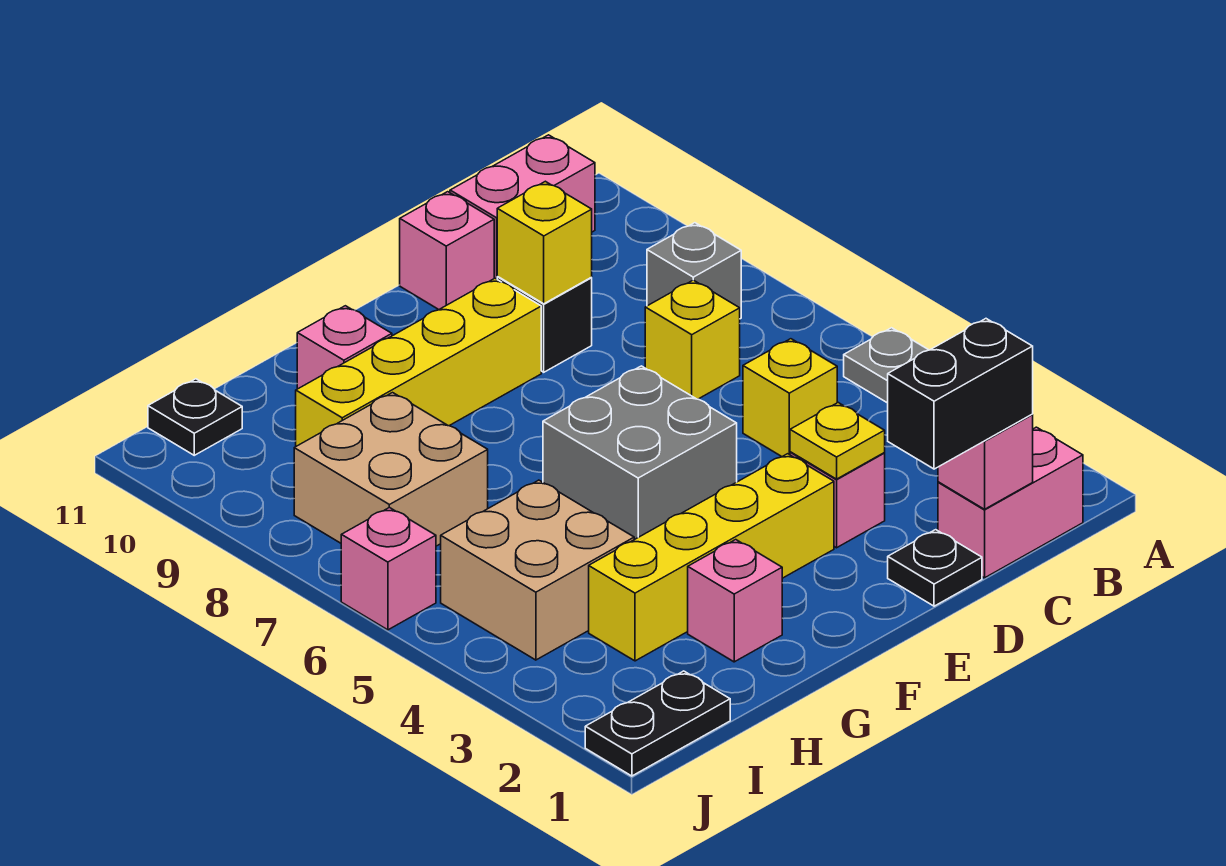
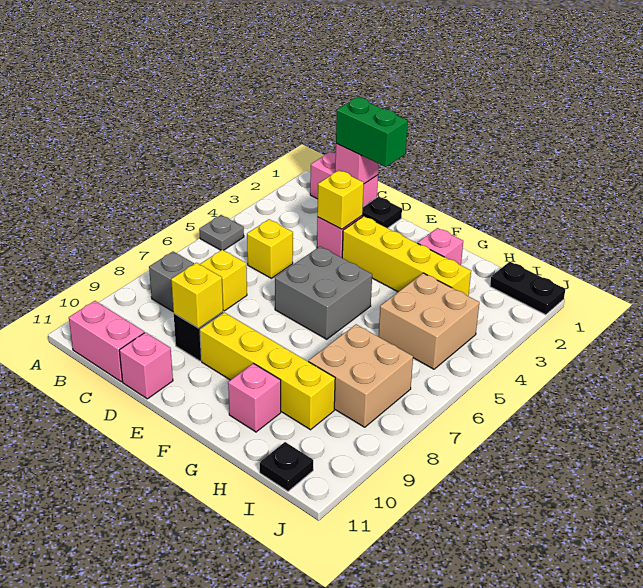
black brick C1:D1 level 3 -> green brick C1:D1 level 3
yellow plate D3 level 2 -> yellow brick D3 level 2
pink brick J6 level 1 -> none

